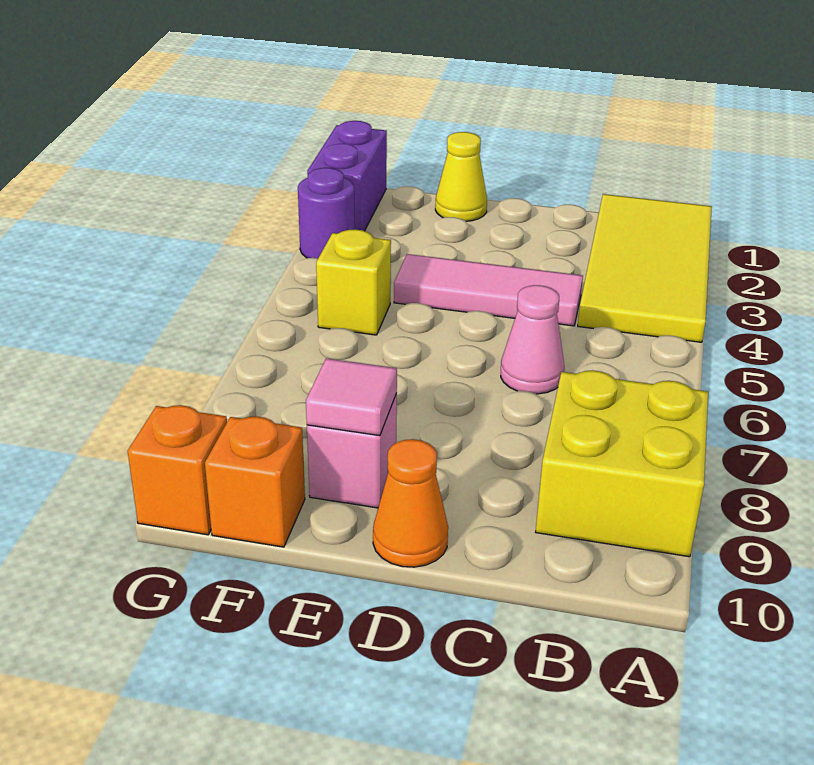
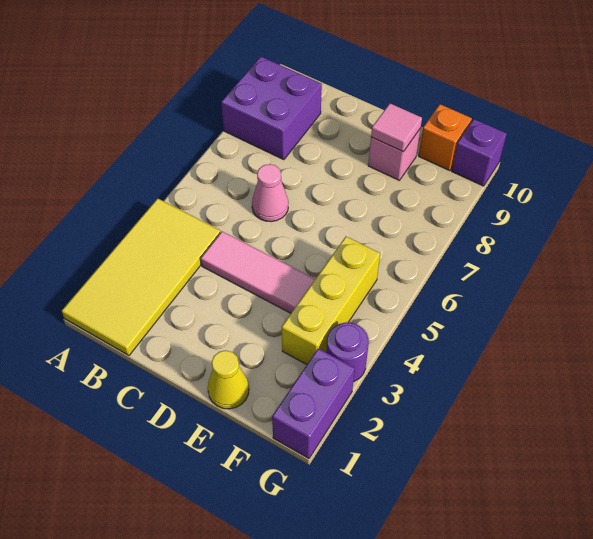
yellow brick A8:B9 level 1 -> purple brick A8:B9 level 1
orange cone D10 level 1 -> none
yellow brick F5 level 1 -> yellow brick F3:F5 level 1
orange brick G10 level 1 -> purple brick G10 level 1

